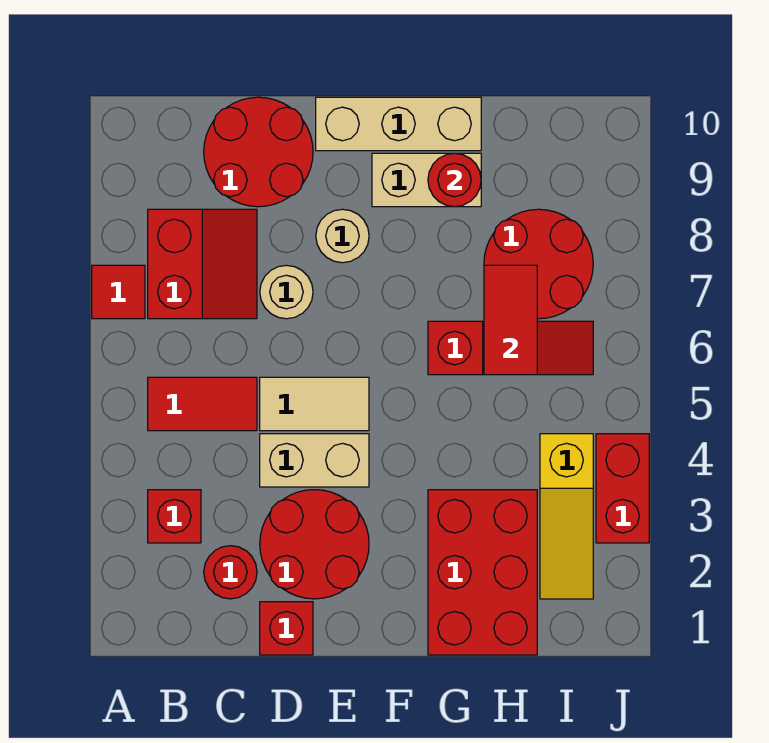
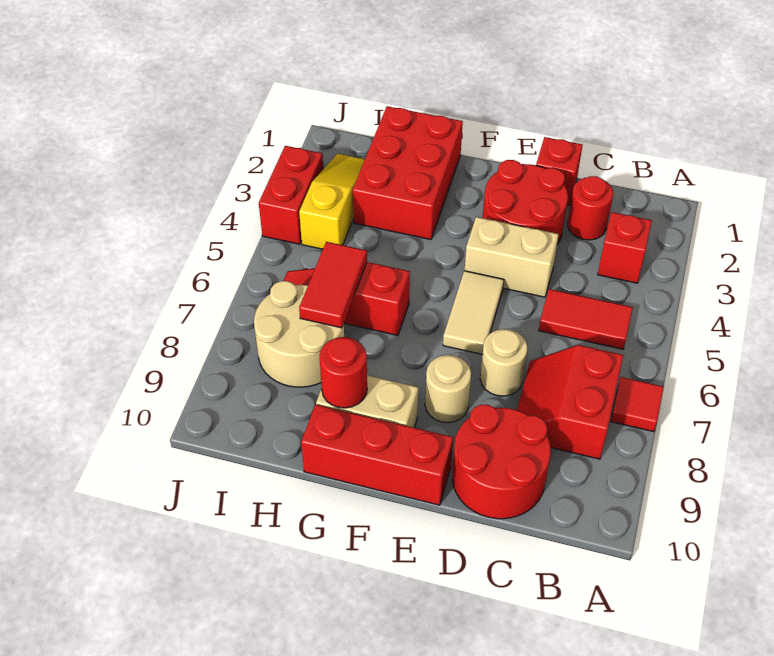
tan tile D5:E5 level 1 -> tan tile E5:E6 level 1
tan brick E10:G10 level 1 -> red brick E10:G10 level 1
red round brick H7:I8 level 1 -> tan round brick H7:I8 level 1

